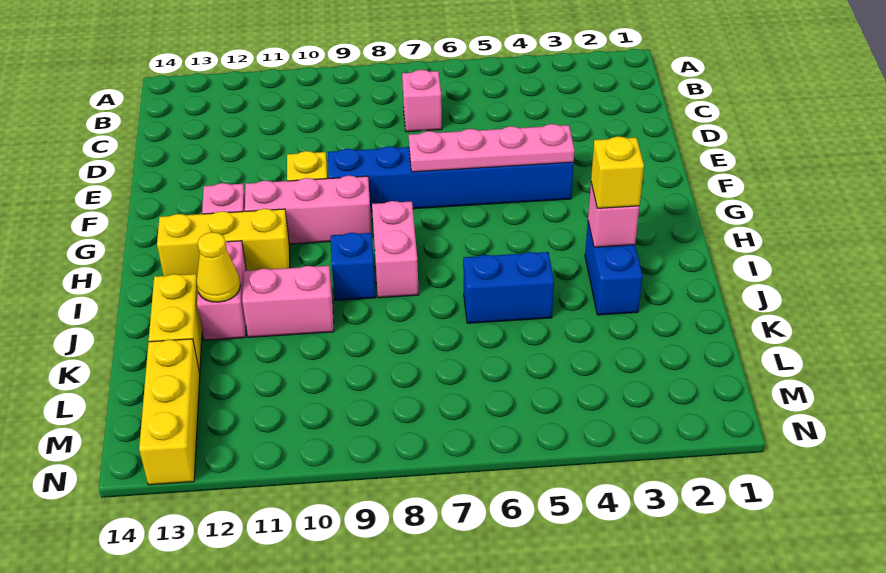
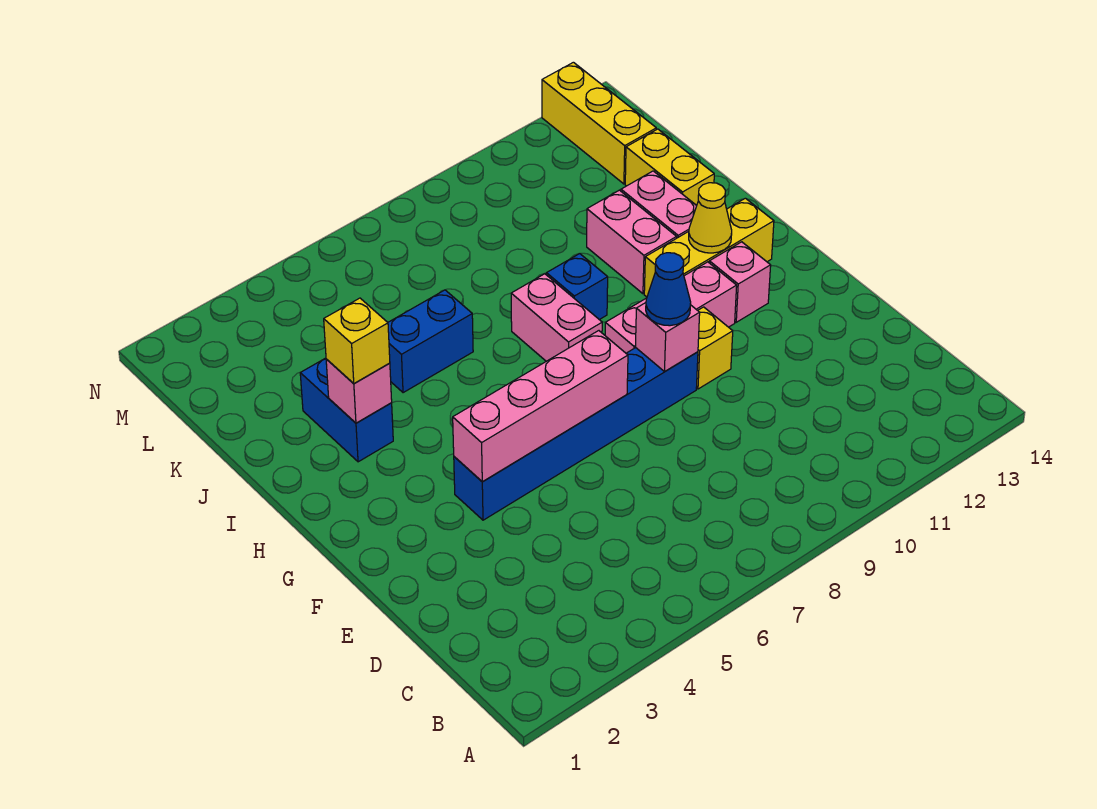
pink brick C7 level 1 -> pink brick F9 level 2
pink plate F4:F7 level 2 -> pink brick F4:F7 level 2
none -> blue cone F9 level 3
pink brick J10:J11 level 1 -> pink brick I11:J11 level 1
yellow cone J12 level 2 -> yellow cone H12 level 2

